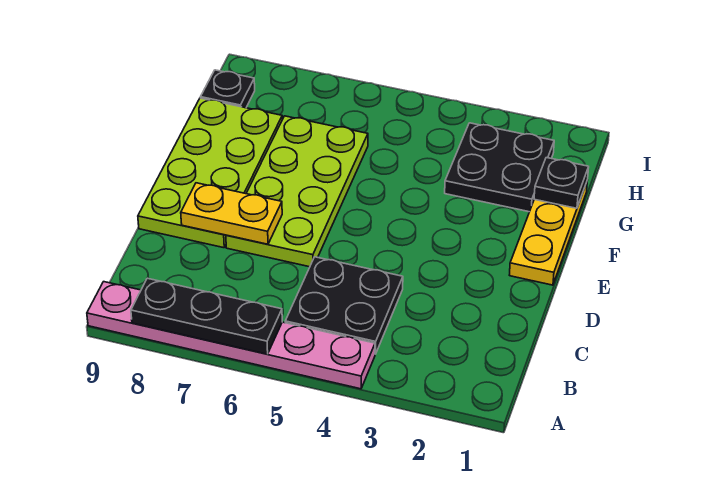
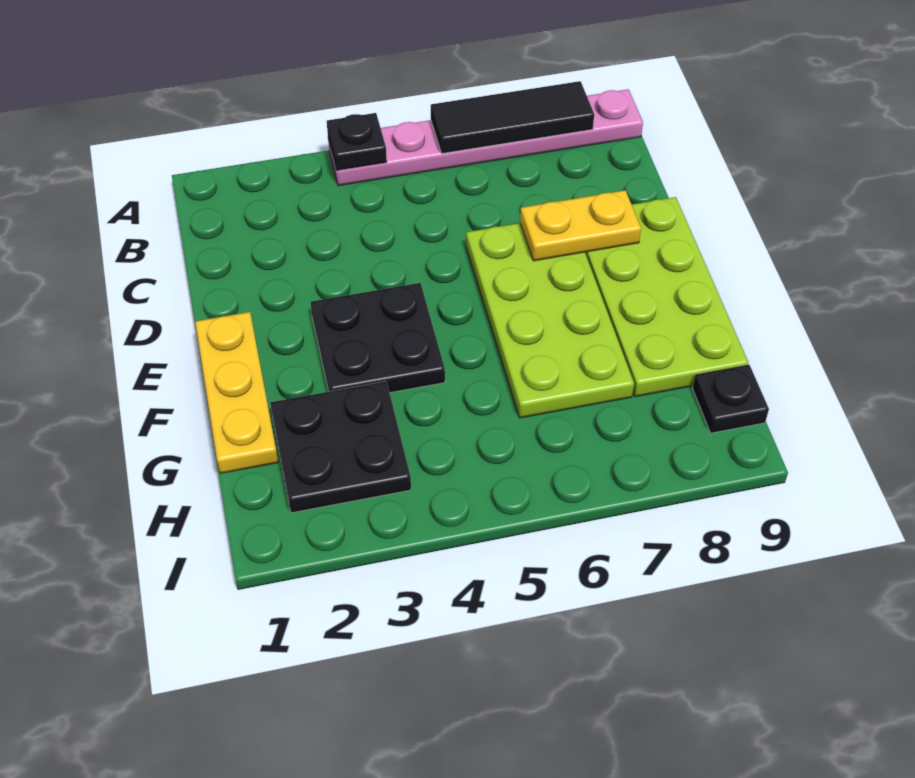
black plate A6:A8 level 2 -> black tile A6:A8 level 2
black plate B4:C5 level 1 -> black plate E3:F4 level 1
black plate G1 level 2 -> black plate A4 level 2

